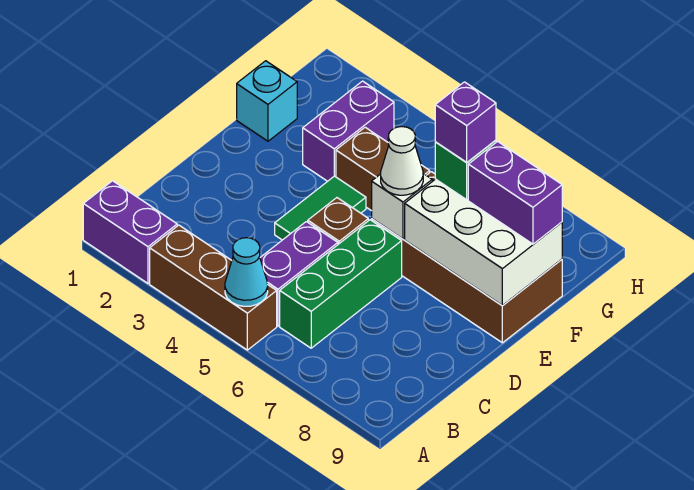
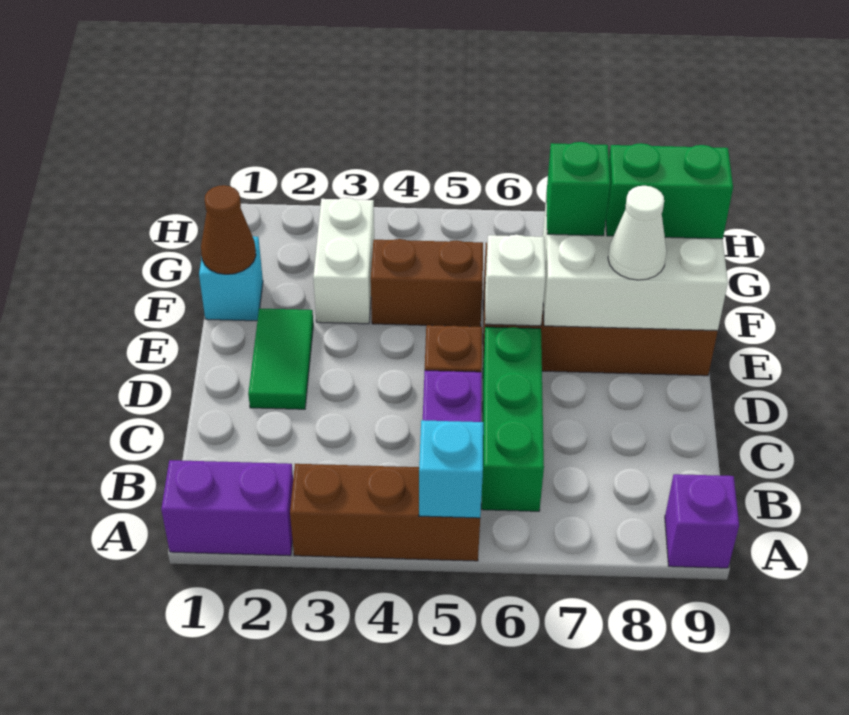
cyan cone A5 level 2 -> cyan brick A5 level 2
green tile D4:E4 level 1 -> green tile D2:E2 level 1
white cone E6 level 3 -> white cone E8 level 3
none -> brown cone F1 level 2
purple brick F3:G3 level 1 -> white brick F3:G3 level 1
purple brick F7 level 4 -> purple brick A9 level 1
purple brick F8:F9 level 3 -> green brick F8:F9 level 3

